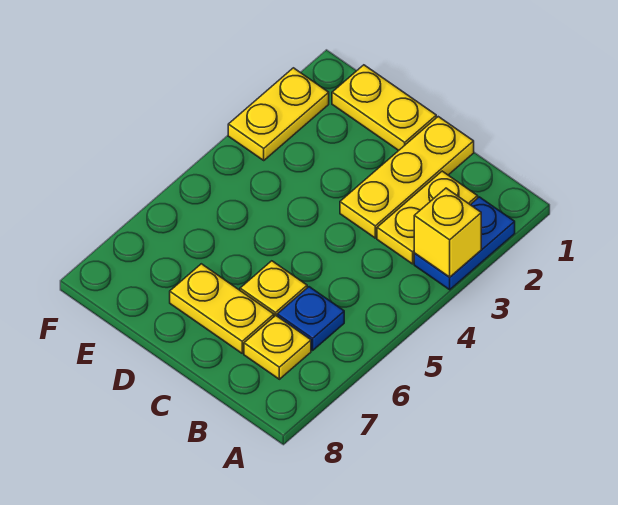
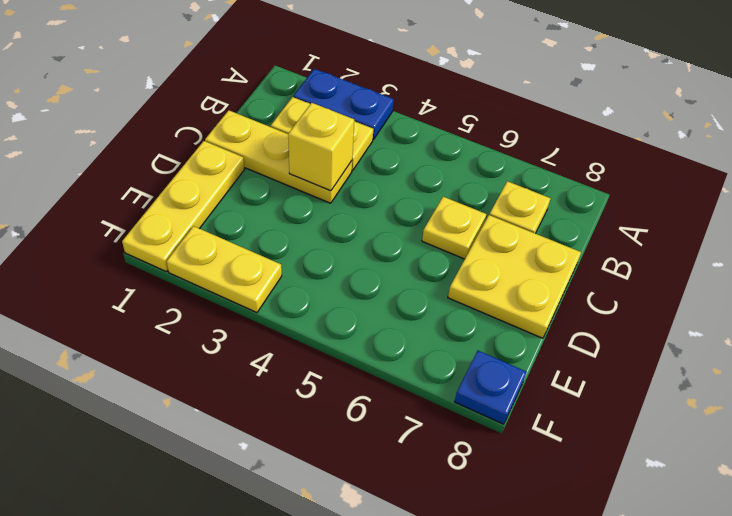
yellow brick A3 level 2 -> yellow brick C3 level 2
blue plate B6 level 1 -> blue plate F8 level 1
yellow plate C7:D7 level 1 -> yellow plate C7:D8 level 1
yellow plate D1:E1 level 1 -> yellow plate D1:F1 level 1

